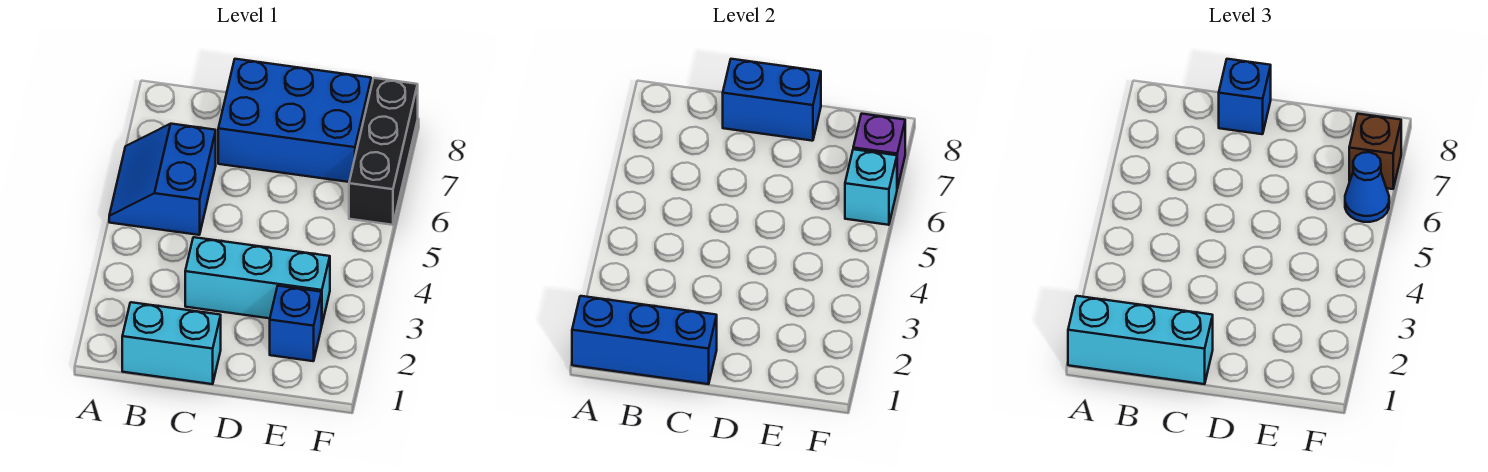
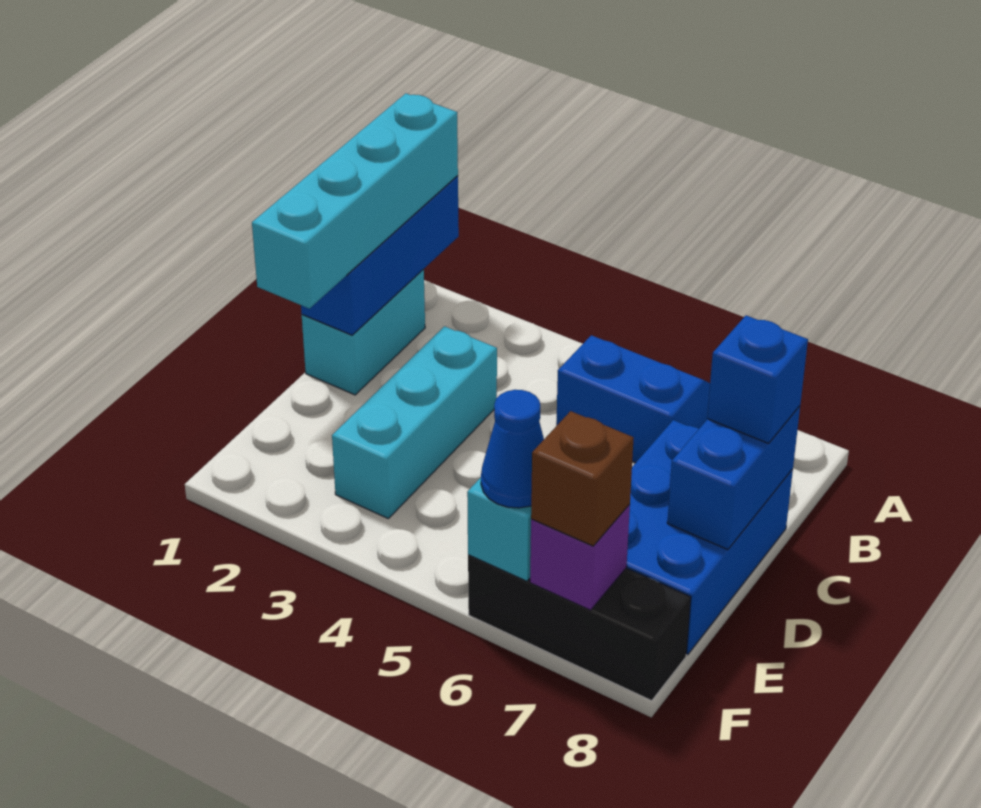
cyan brick A1:C1 level 3 -> cyan brick A1:D1 level 3
blue brick E2 level 1 -> none

